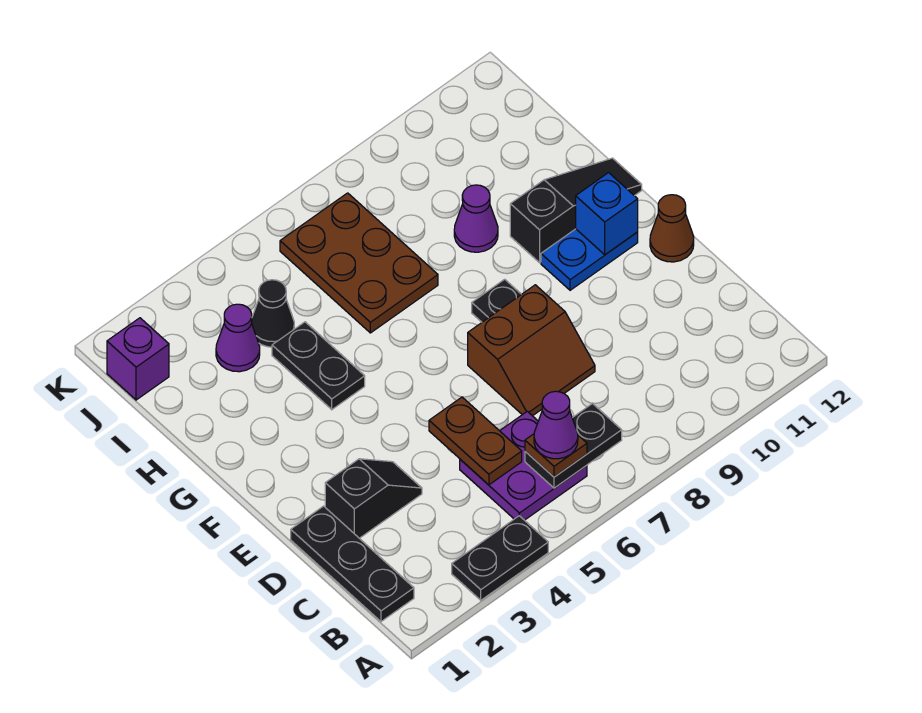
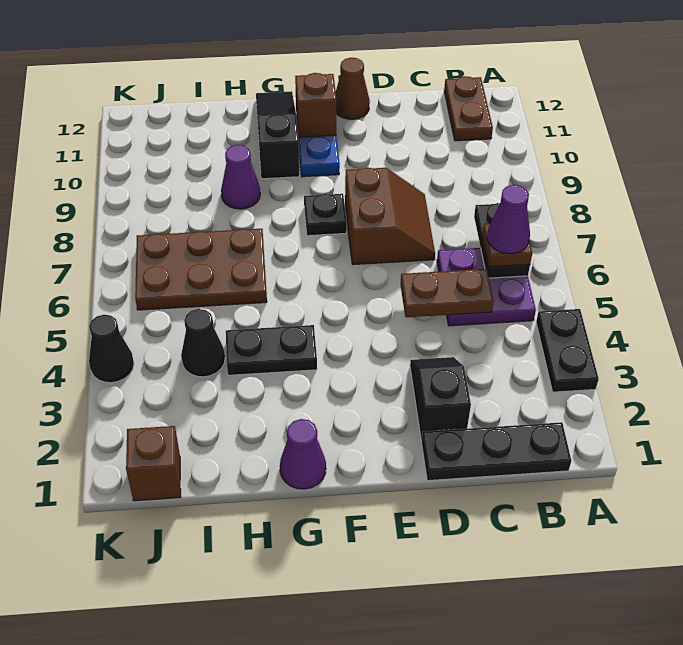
none -> brown plate B11:B12 level 1
blue brick F11 level 2 -> brown brick F11 level 2
purple cone I3 level 1 -> purple cone G1 level 1
purple brick J1 level 1 -> brown brick J1 level 1
none -> black cone K4 level 1

